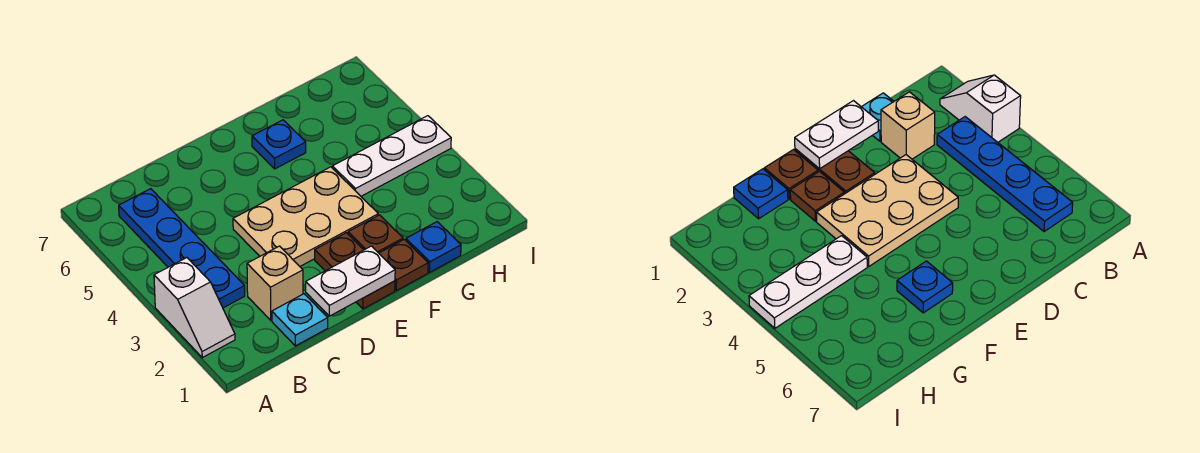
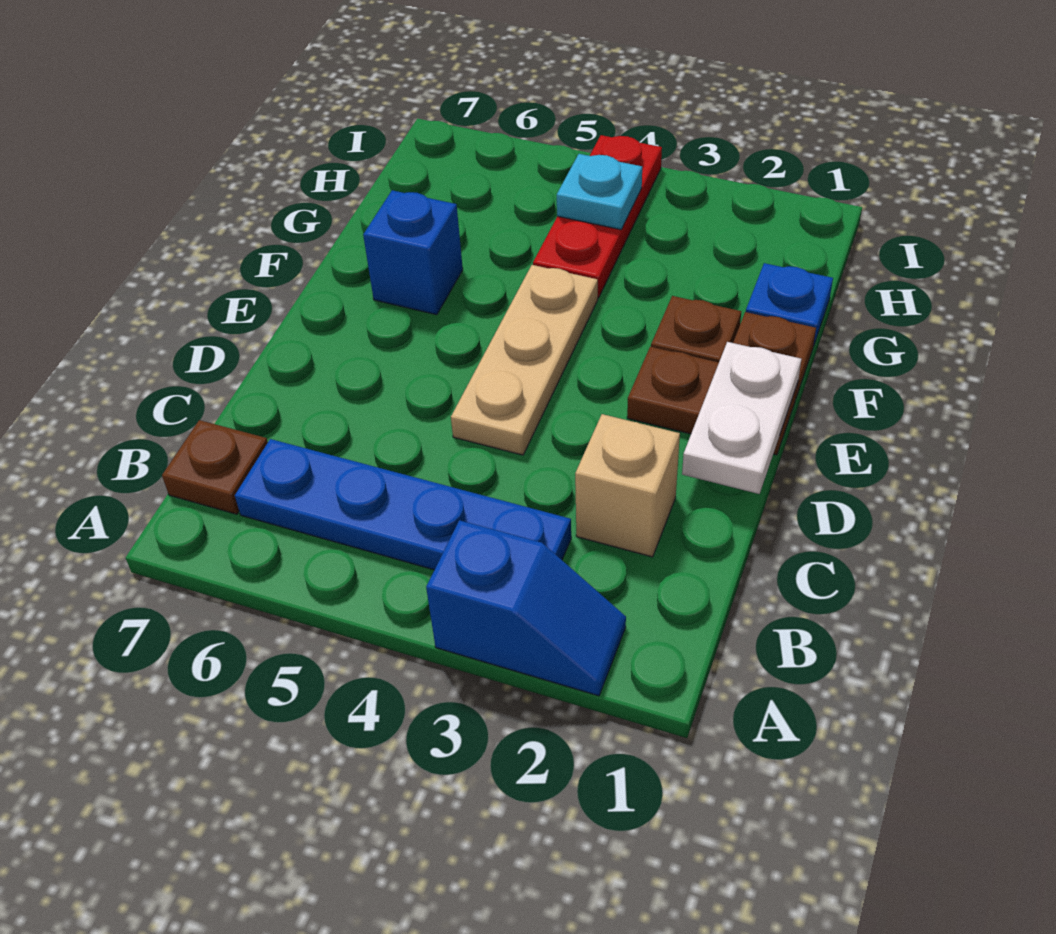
white slope A2:A3 level 1 top 3 -> blue slope A2:A3 level 1 top 3
none -> brown plate B7 level 1
cyan plate C1 level 1 -> cyan plate H4 level 2
tan plate D3:F4 level 1 -> tan plate D4:F4 level 1
blue plate F6 level 1 -> blue brick F6 level 1
white plate G4:I4 level 1 -> red plate G4:I4 level 1

